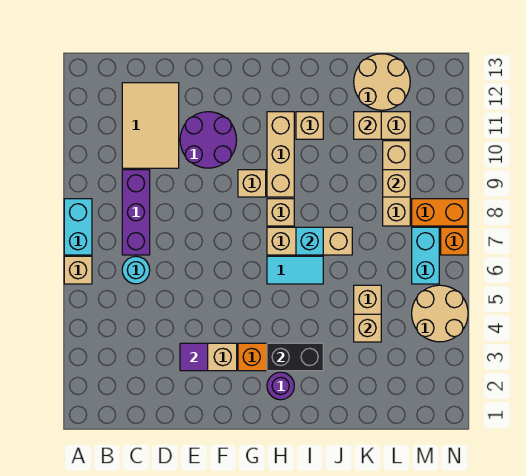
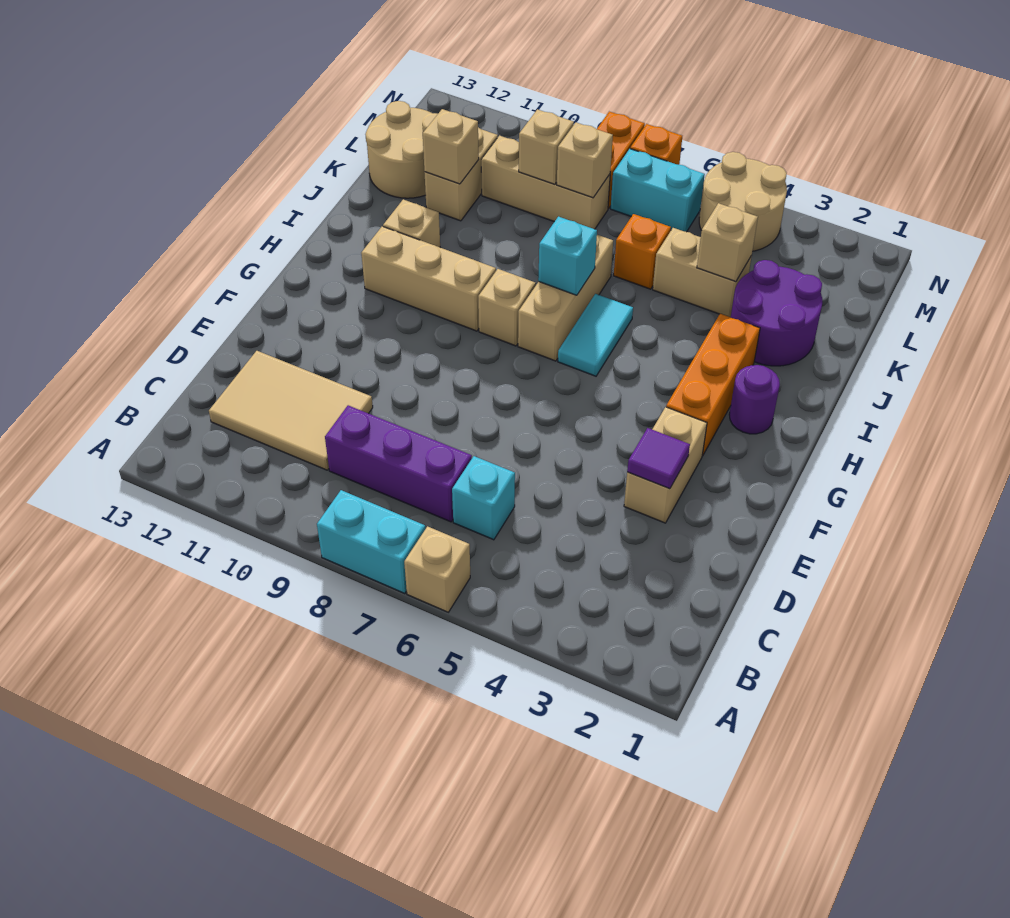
cyan round brick C6 level 1 -> cyan brick C6 level 1
purple round brick E10:F11 level 1 -> purple round brick J2:K3 level 1
tan brick G9 level 1 -> tan brick L8 level 2
black brick H3:I3 level 2 -> none
none -> orange brick K6 level 1

